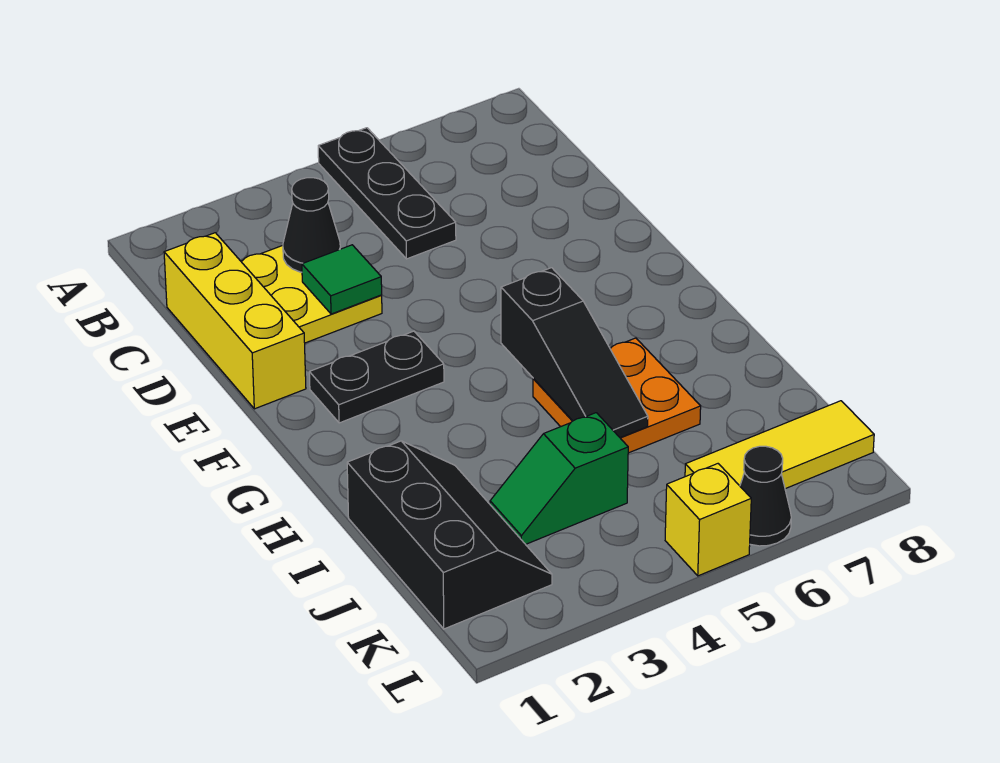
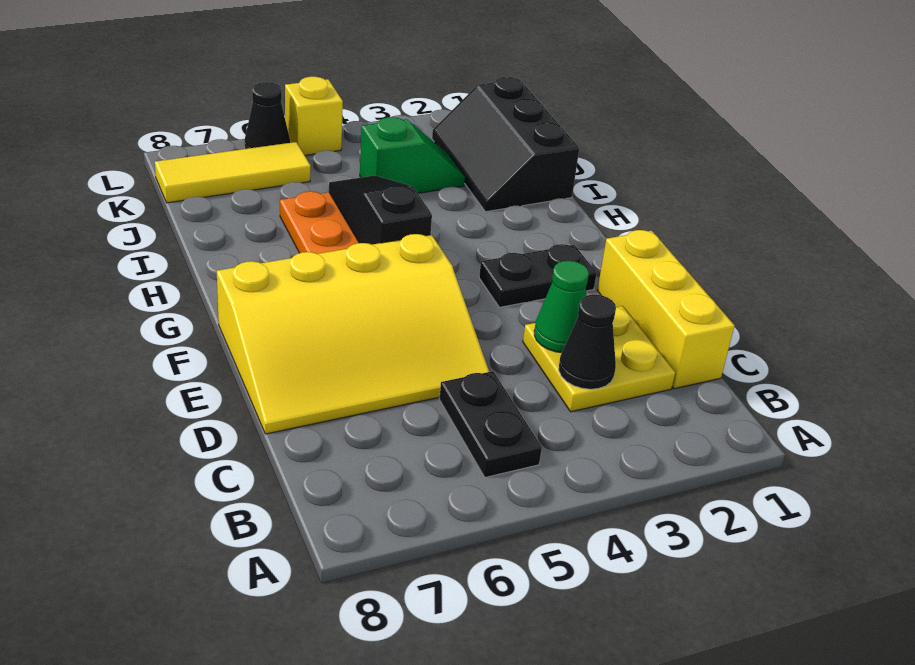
black plate A5:C5 level 1 -> black plate B5:C5 level 1
green tile D3 level 2 -> green cone D3 level 2
none -> yellow slope D5:F8 level 1 top F

